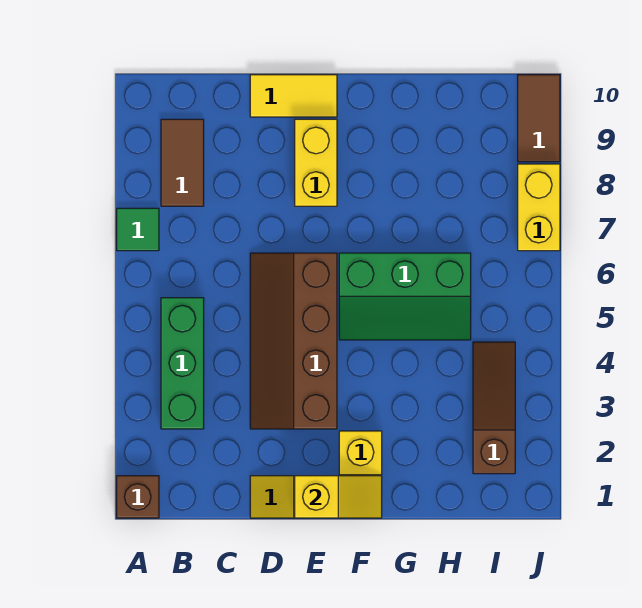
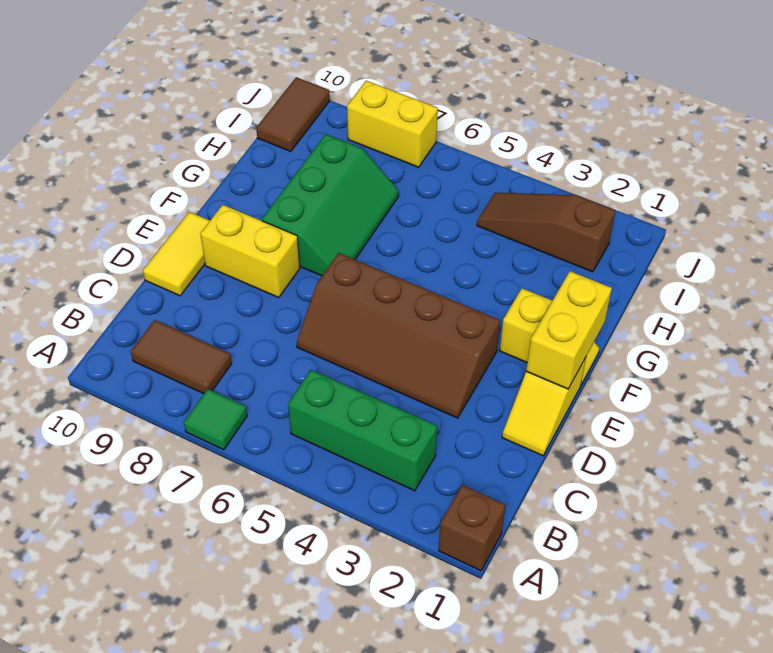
yellow slope E1:F1 level 2 top E -> yellow brick E1:F1 level 2
green slope F5:H6 level 1 top 6 -> green slope F7:H8 level 1 top 8
brown tile J9:J10 level 1 -> brown tile I10:J10 level 1

